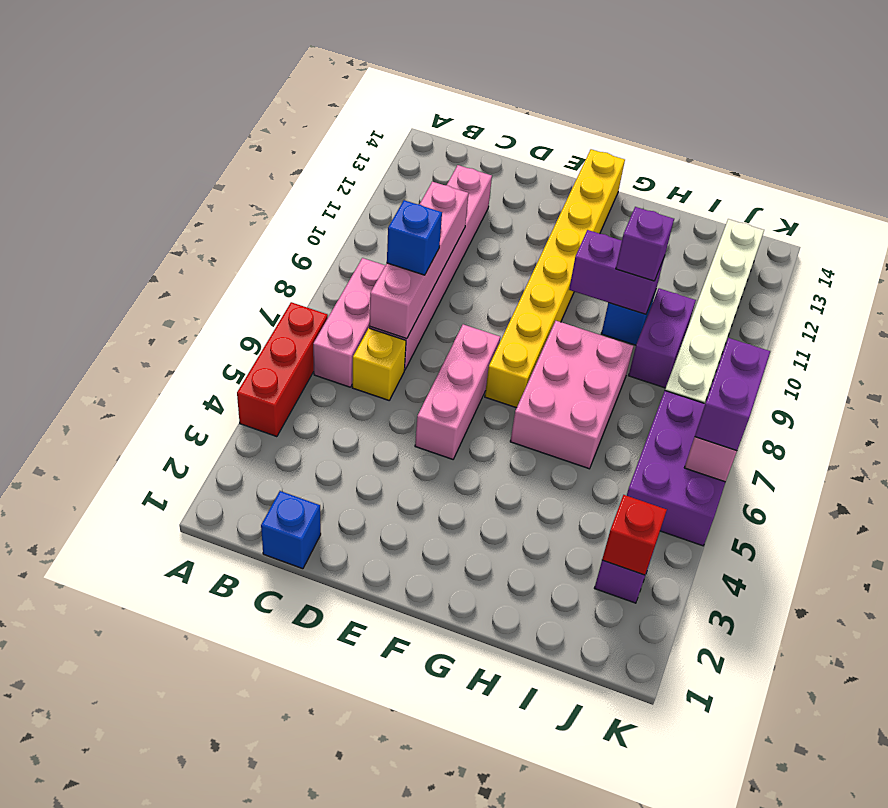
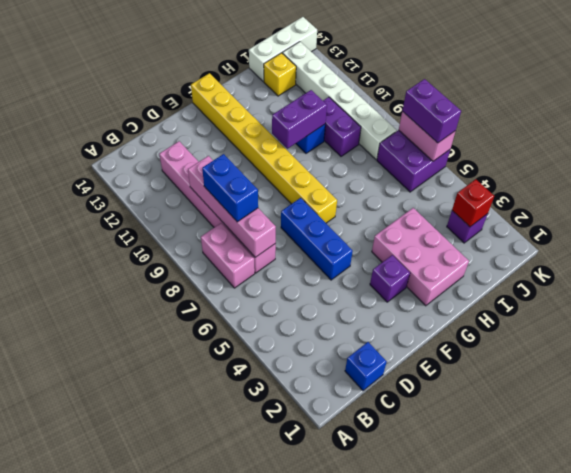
red brick A4:A6 level 1 -> none
pink brick B6:B8 level 1 -> pink brick B7:B8 level 1
yellow brick C6 level 1 -> yellow brick I13 level 1
blue brick C8 level 3 -> blue brick C8:C9 level 3
pink brick E5:E7 level 1 -> blue brick E5:E7 level 1
pink brick G6:H8 level 1 -> pink brick G2:H4 level 1
purple brick H10 level 3 -> purple brick F3 level 1
none -> white brick I14:K14 level 1
purple brick J5:K7 level 1 -> purple brick J6:K7 level 1

